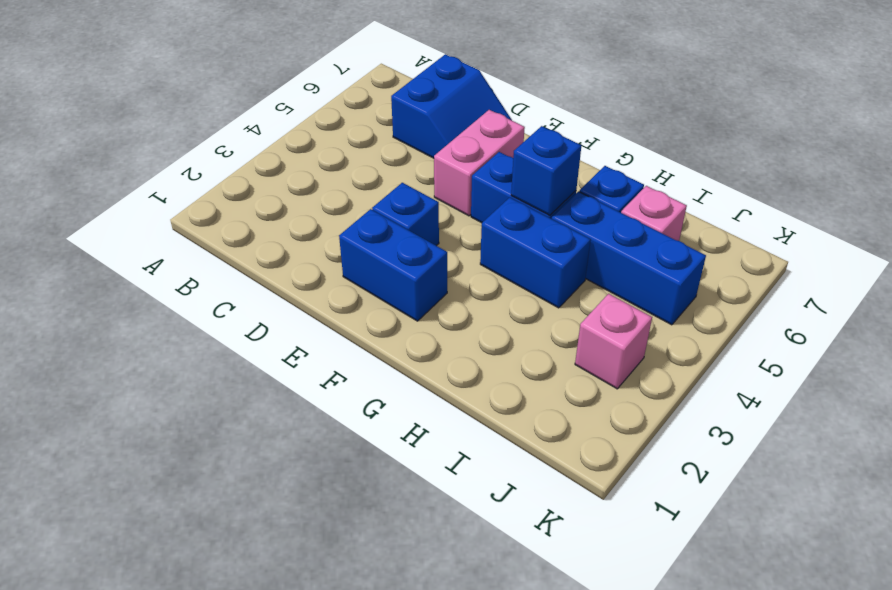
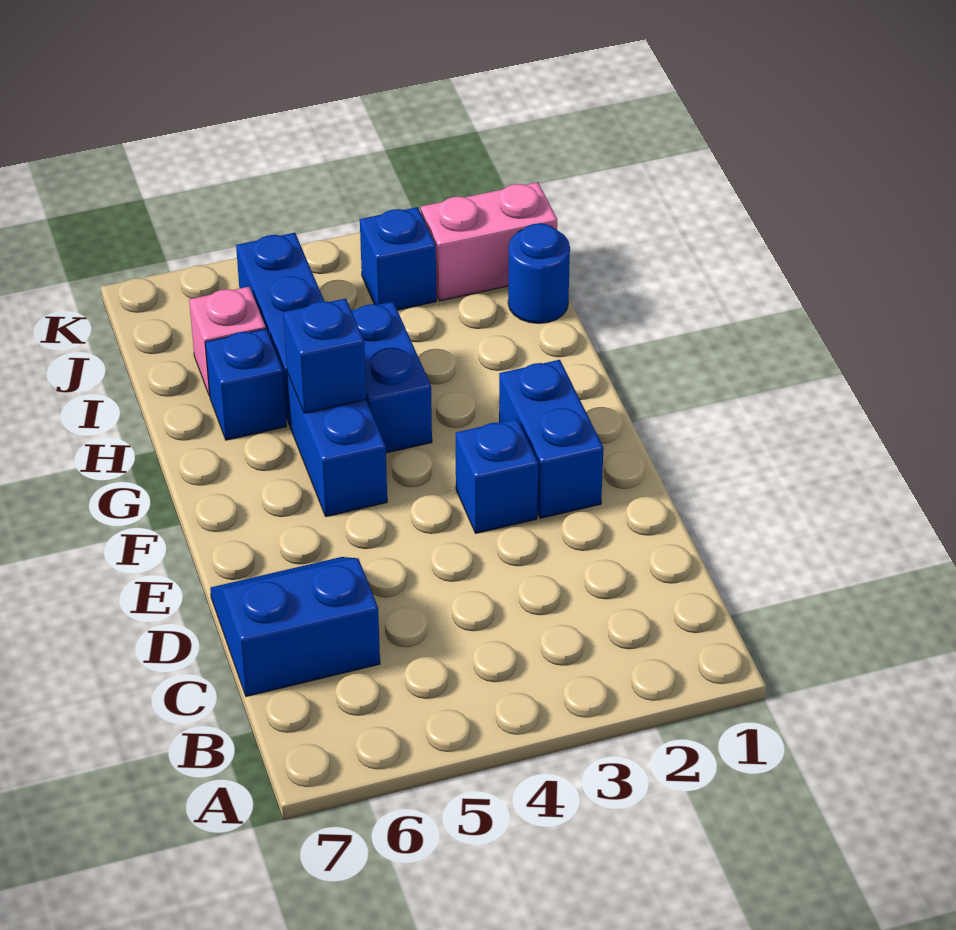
pink brick E5:E6 level 1 -> pink brick J1:J2 level 1
none -> blue round brick I1 level 1
pink brick J3 level 1 -> blue brick J3 level 1

